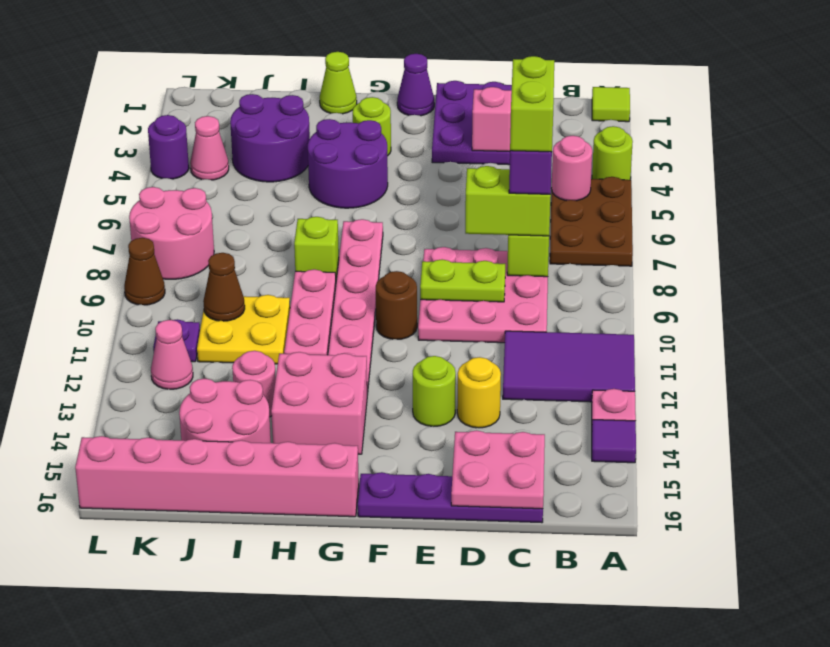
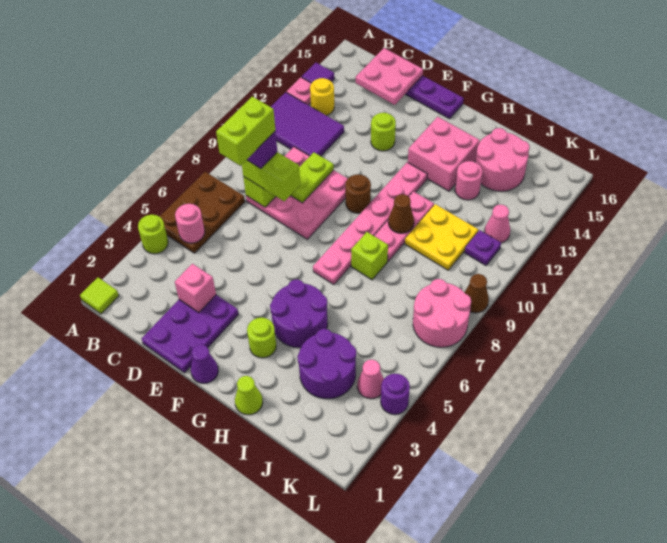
lime plate D9:E9 level 2 -> lime plate D9:D10 level 2
yellow round brick D13 level 1 -> yellow round brick B13 level 1
pink brick G16:L16 level 1 -> none
brown cone J10 level 2 -> brown cone H10 level 2

